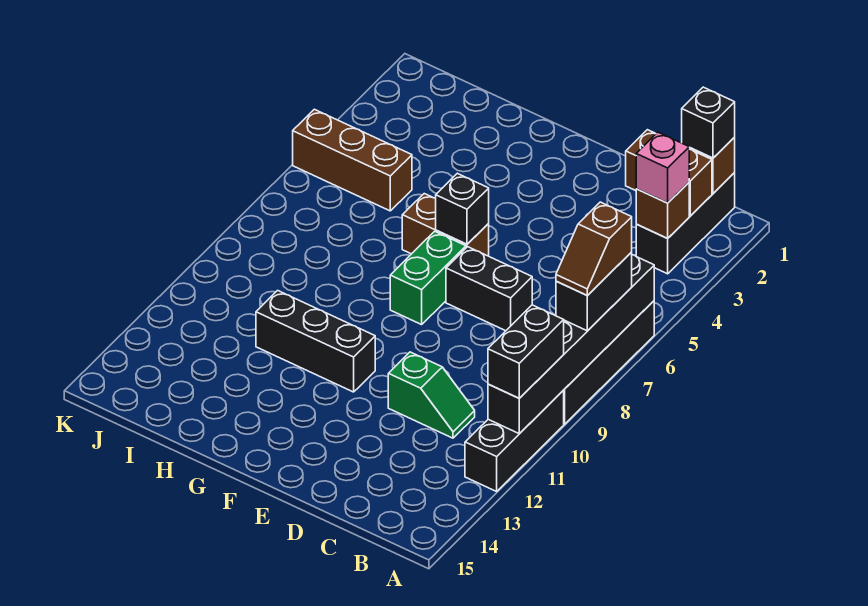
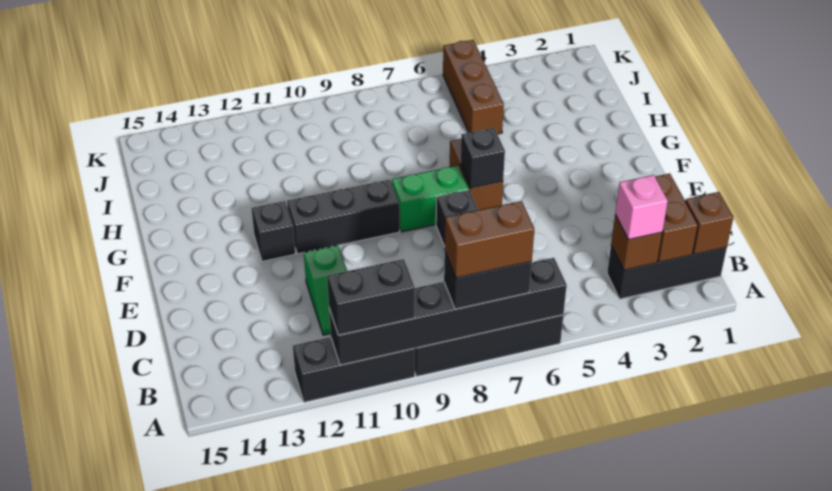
brown slope A7:A8 level 4 top 7 -> brown brick A7:A8 level 4
black brick B1 level 3 -> black brick F12 level 1
black brick F11:H11 level 1 -> black brick F9:F11 level 1

